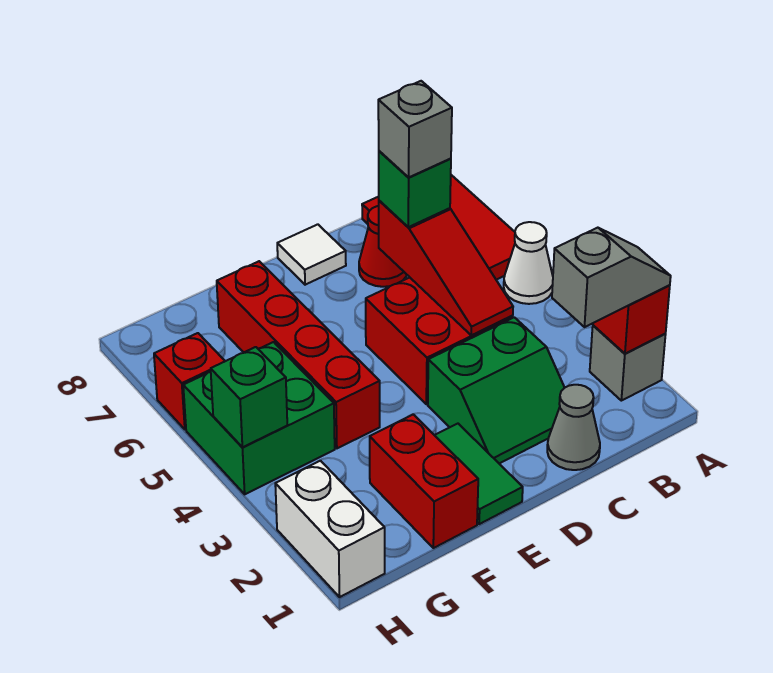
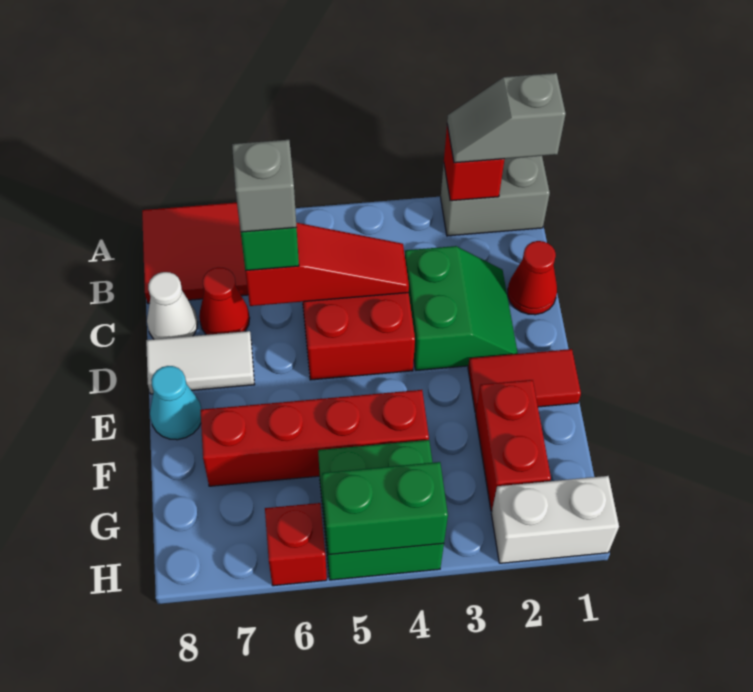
grey brick A2 level 1 -> grey brick A1:A2 level 1
grey slope A2:B2 level 3 top B -> grey slope A1:A2 level 3 top 1
white cone A5 level 1 -> white cone C8 level 1
grey cone C1 level 1 -> red cone C1 level 1
white tile D8 level 1 -> white tile D7:D8 level 1
green tile E1:E2 level 1 -> red tile E1:E2 level 1
none -> cyan cone E8 level 1
red brick F1:F2 level 1 -> red brick F2:G2 level 1
green brick H4 level 2 -> green brick H4:H5 level 2

